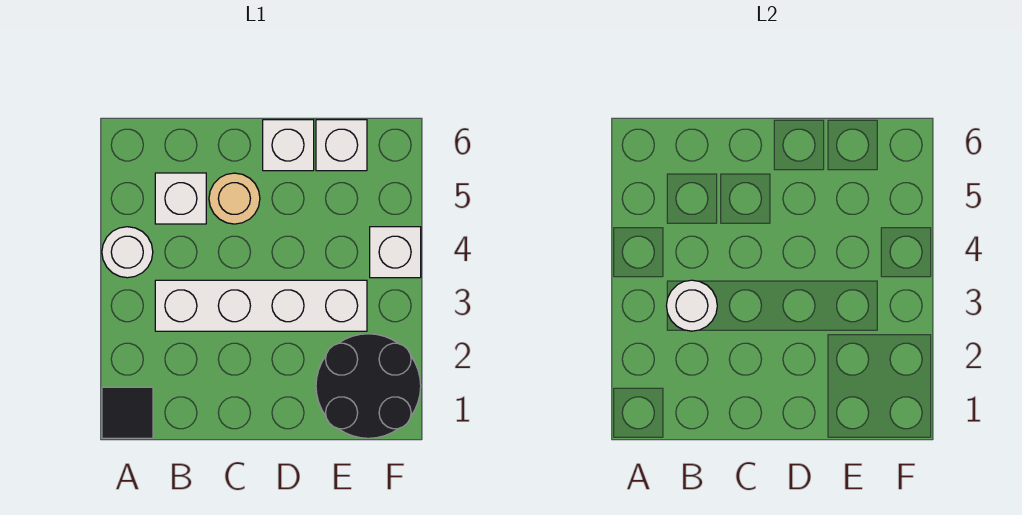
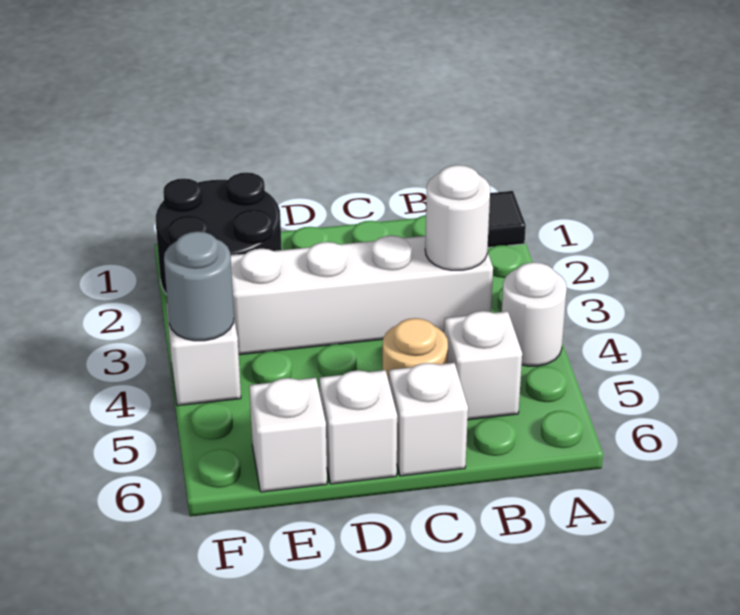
none -> white brick C6 level 1
none -> grey round brick F4 level 2

